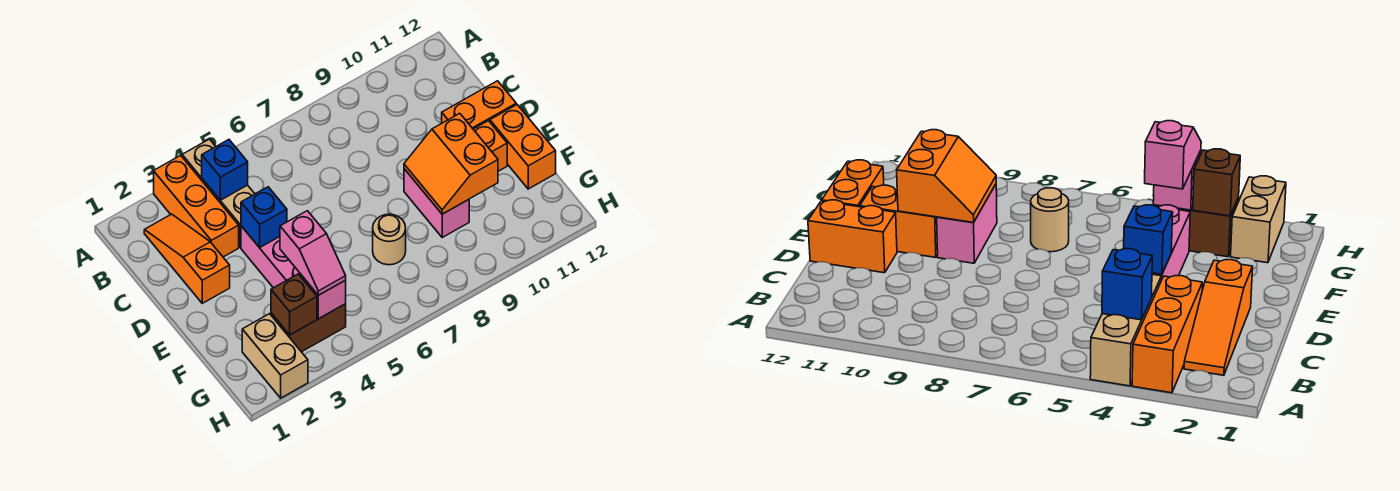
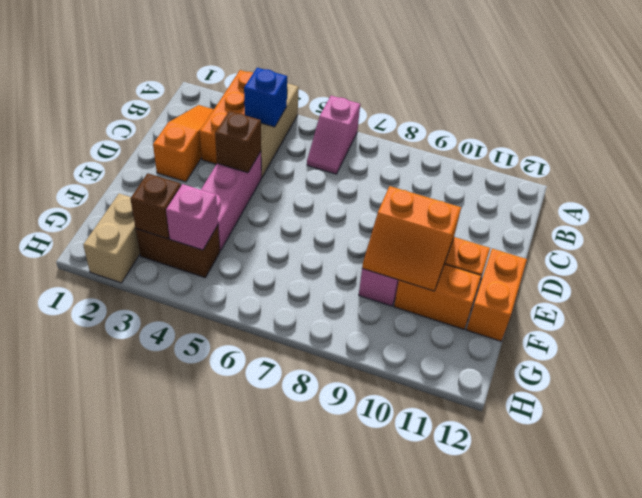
blue brick D4 level 2 -> brown brick D4 level 2
orange brick D11:D12 level 1 -> orange brick F10:F11 level 1
orange slope E9:F10 level 2 top 10 -> orange slope E9:F10 level 2 top E
pink slope F4:G4 level 3 top F -> pink slope A6:B6 level 1 top A
tan round brick F7 level 1 -> none

